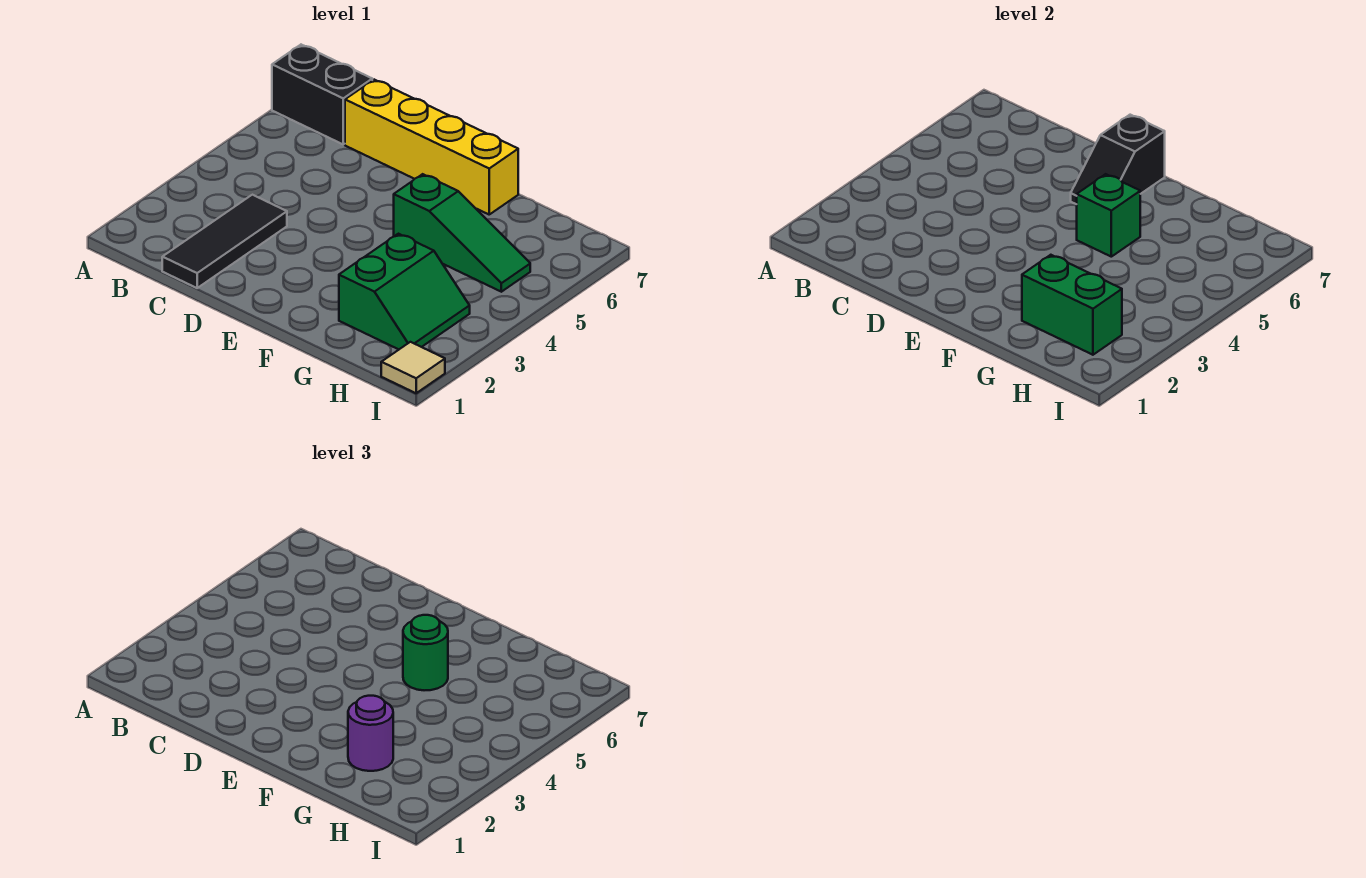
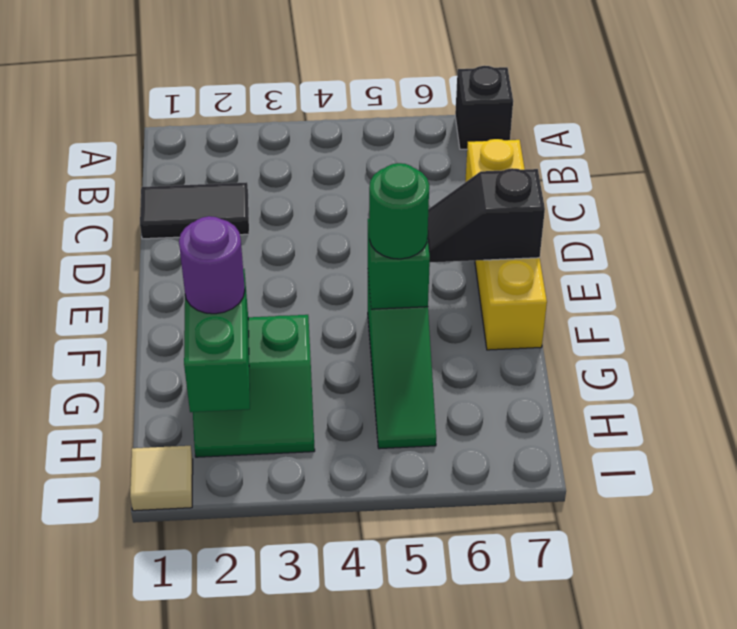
black brick A7:B7 level 1 -> black brick A7 level 1
black tile C1:C3 level 1 -> black tile C1:C2 level 1

